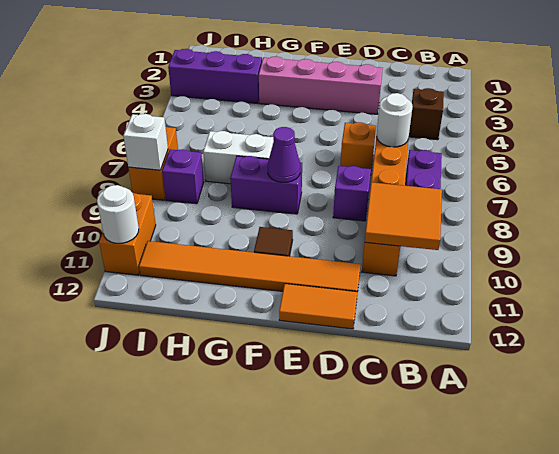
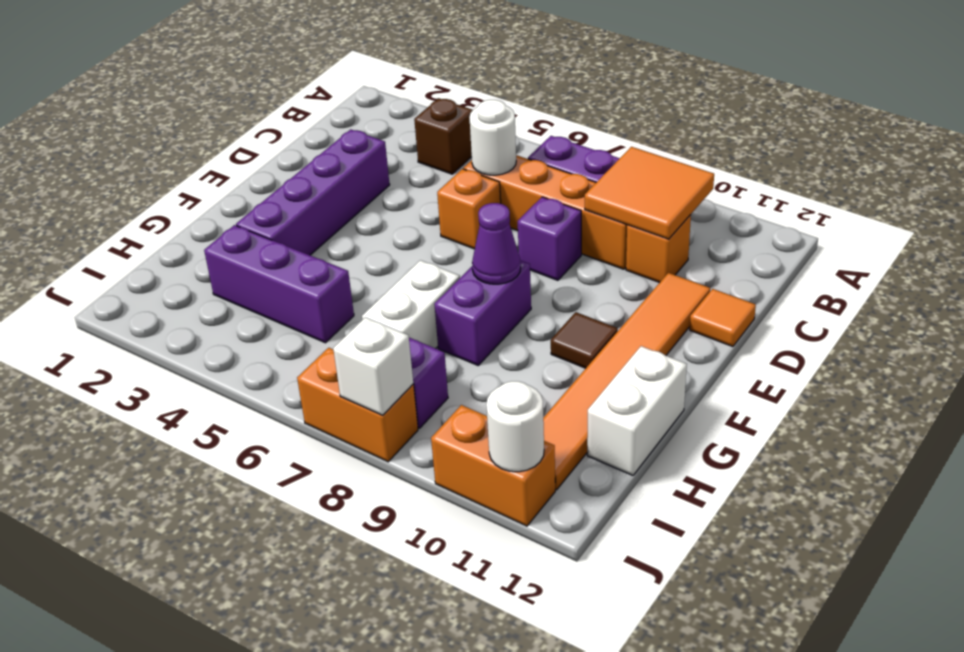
pink brick D3:G3 level 1 -> purple brick D3:G3 level 1
orange tile D12:E12 level 1 -> orange tile D12 level 1
none -> white brick G12:H12 level 1
purple brick H3:J3 level 1 -> purple brick H3:H5 level 1

